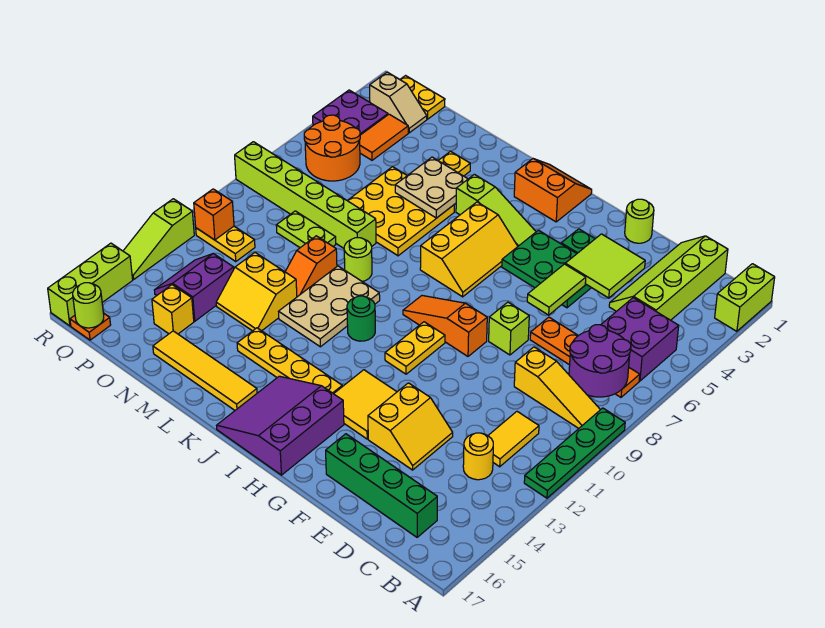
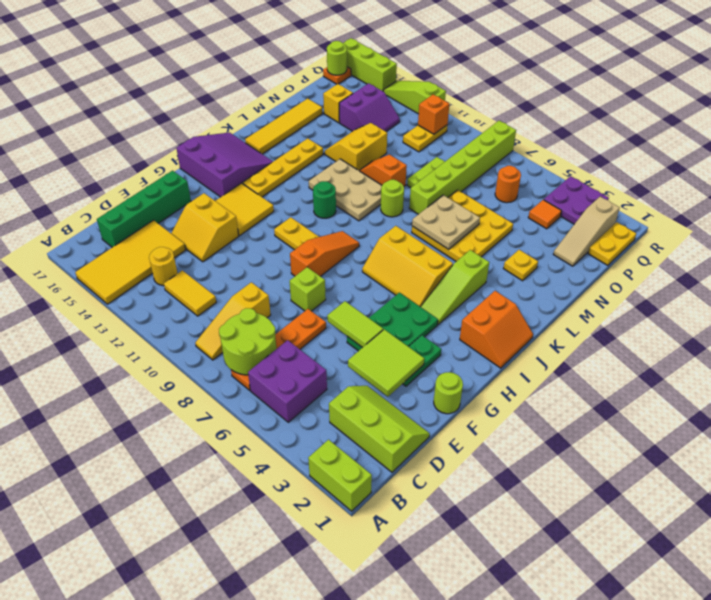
green plate A9:A12 level 1 -> none
none -> yellow tile A14:D15 level 1
purple round brick B7:C8 level 2 -> lime round brick B7:C8 level 2
lime slope C1:D4 level 1 top C -> lime slope C1:D3 level 1 top C
tan plate L4:M5 level 2 -> tan plate L6:M7 level 2
purple slope O13:P14 level 1 top O -> purple slope O13:P14 level 1 top 14
tan slope P2:Q2 level 1 top Q -> tan slope O2:Q2 level 1 top Q
orange tile P3:P4 level 1 -> orange tile P4 level 1
orange round brick P5:Q6 level 1 -> orange round brick P6 level 1

